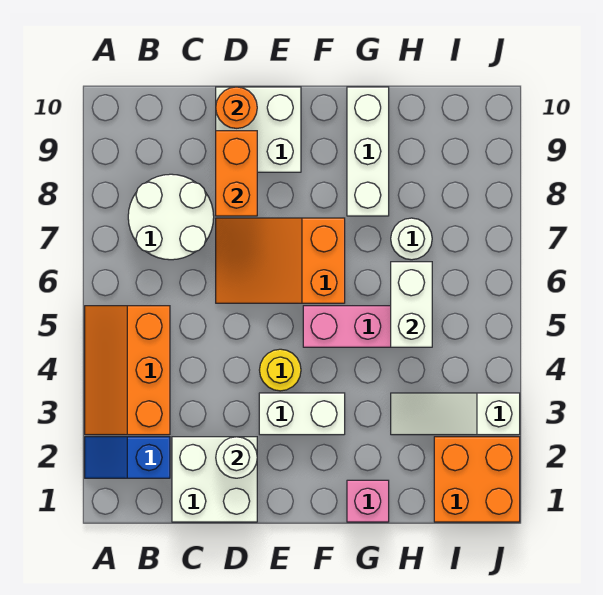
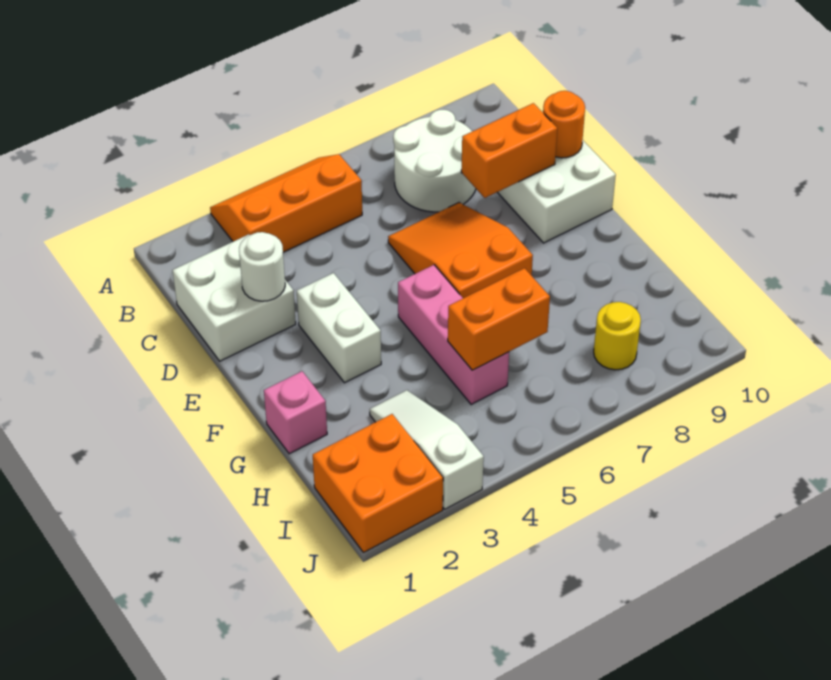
blue slope A2:B2 level 1 top B -> none
yellow round brick E4 level 1 -> yellow round brick I8 level 1
white brick G8:G10 level 1 -> none
white brick H5:H6 level 2 -> orange brick H5:H6 level 2
white round brick H7 level 1 -> none

